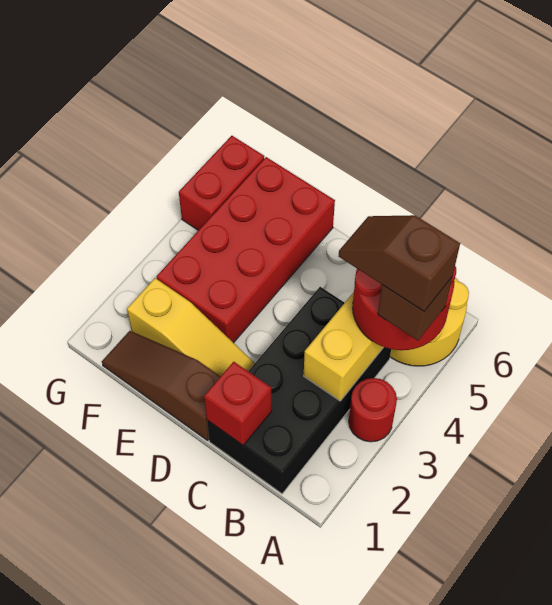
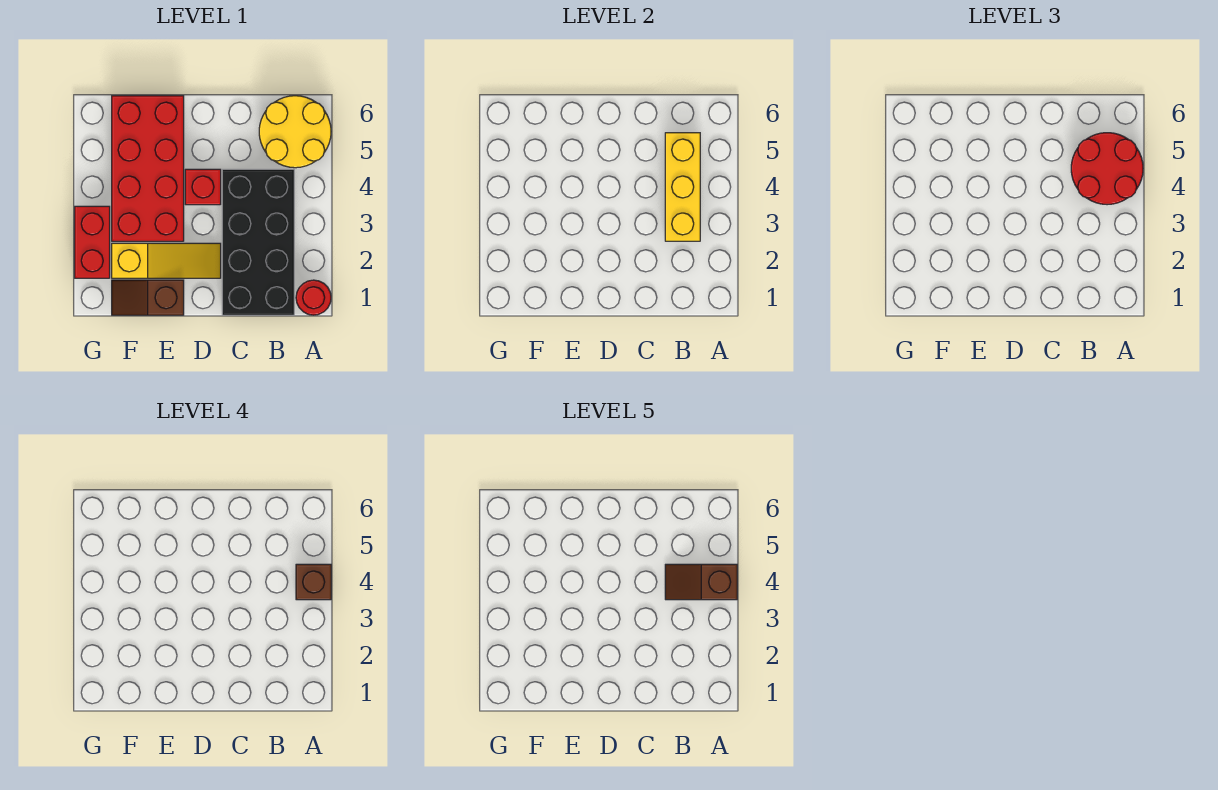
red round brick A3 level 1 -> red round brick A1 level 1
red brick C1 level 2 -> red brick D4 level 1
brown slope D1:F1 level 1 top D -> brown slope E1:F1 level 1 top E
red brick G5:G6 level 1 -> red brick G2:G3 level 1

